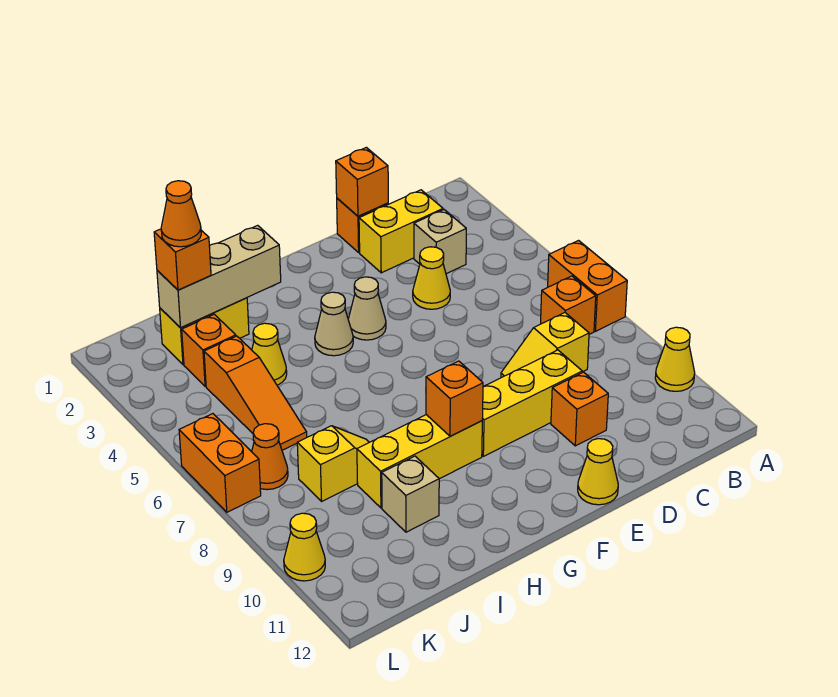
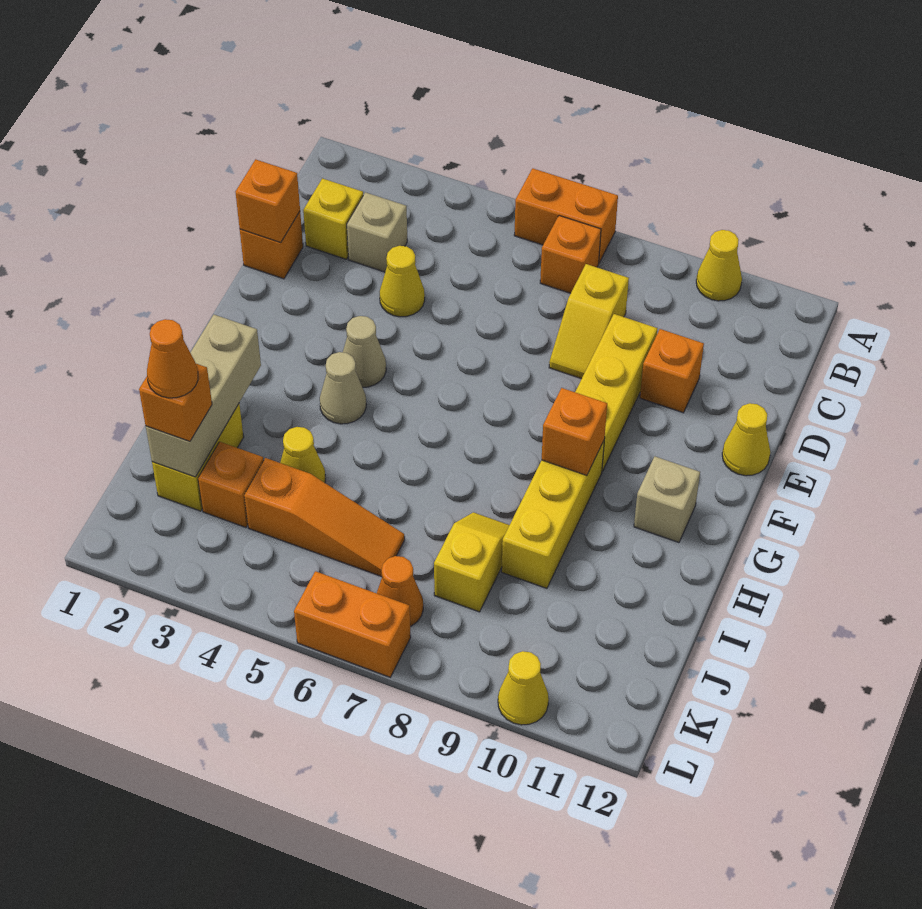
yellow brick C2:D2 level 1 -> yellow brick C2 level 1
tan brick I10 level 1 -> tan brick G11 level 1

